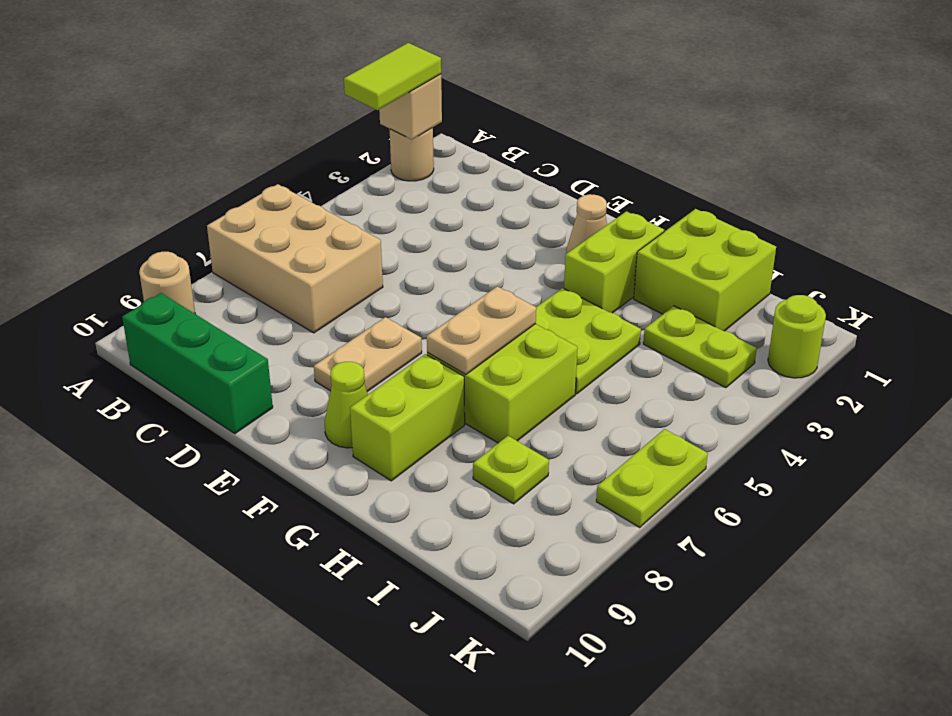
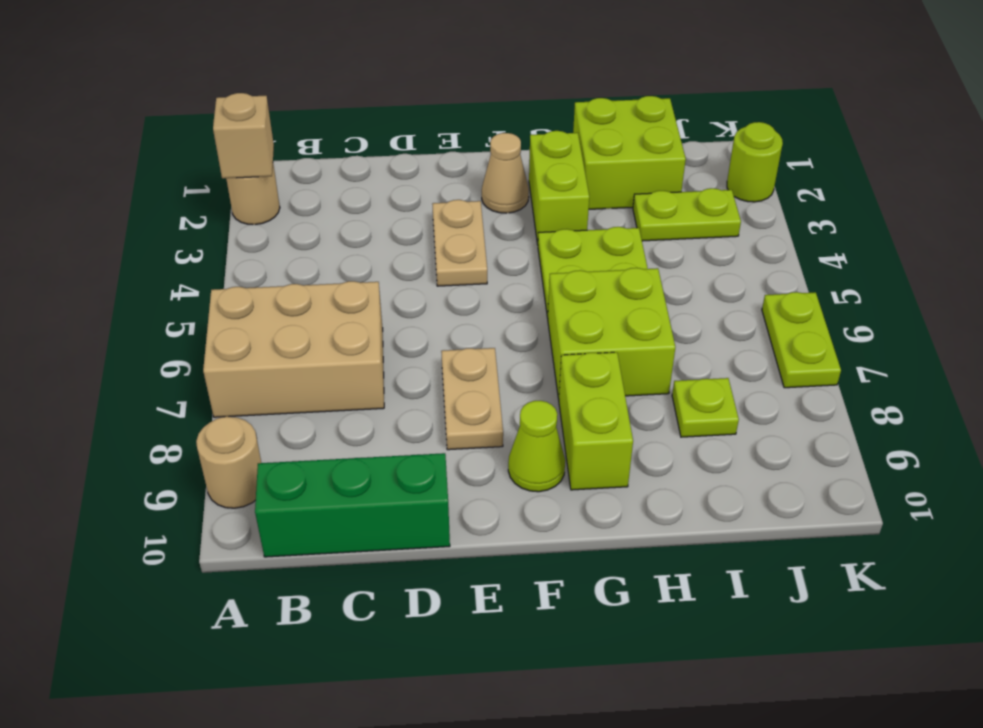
lime tile A2:A3 level 3 -> none
tan plate G6:G7 level 2 -> tan plate E3:E4 level 1

